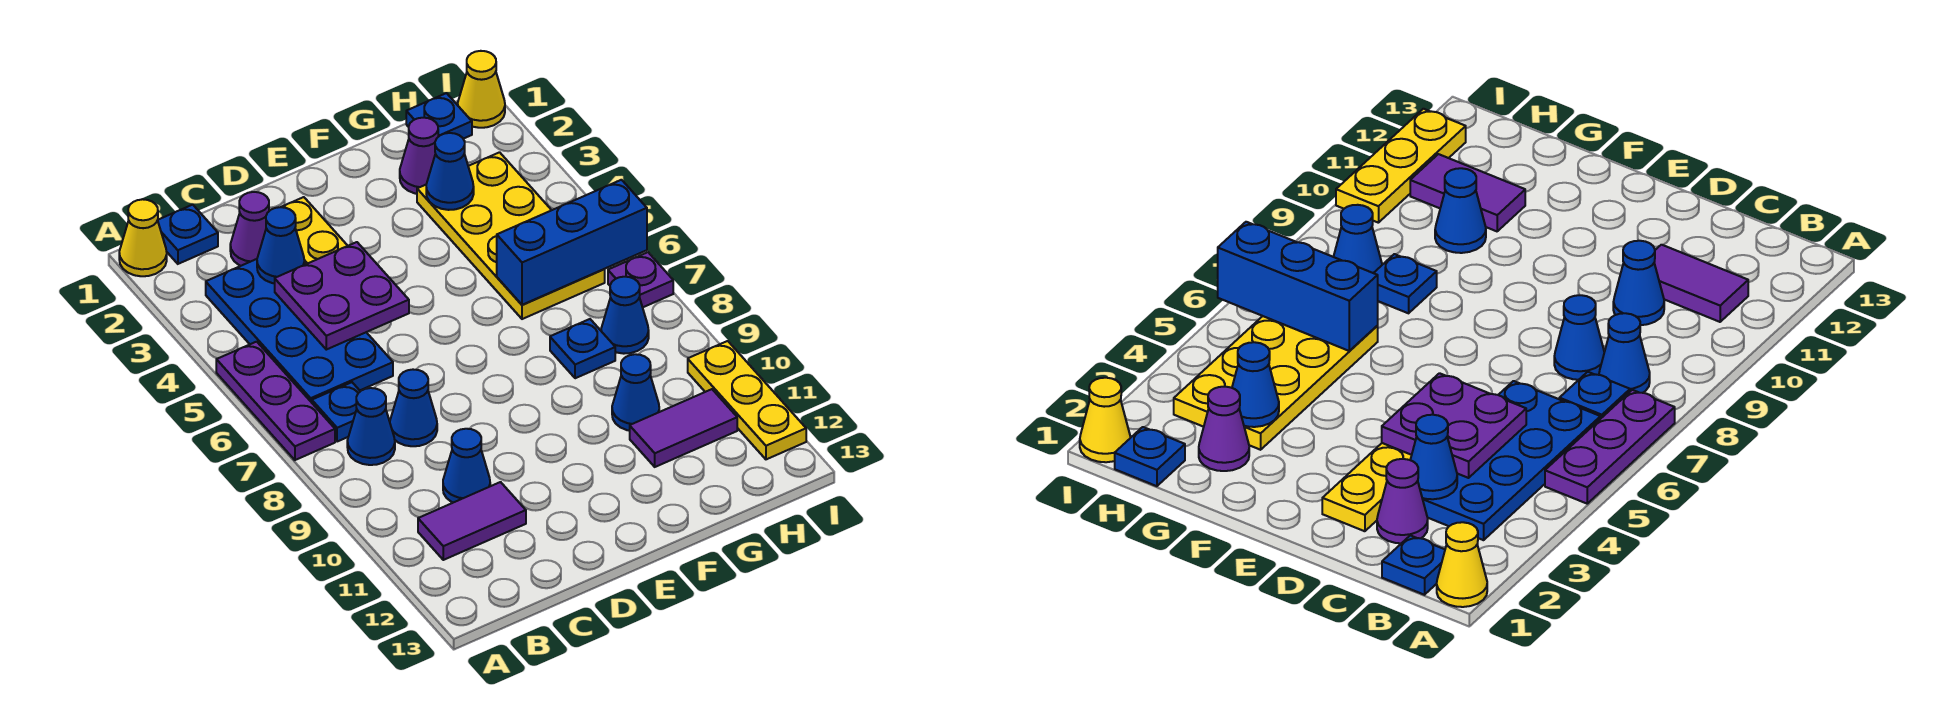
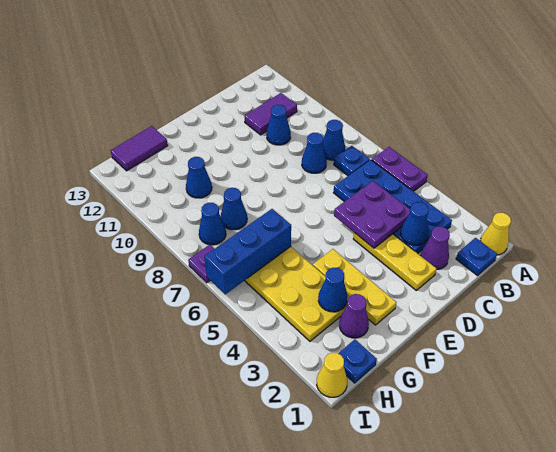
purple plate A5:A7 level 1 -> purple plate A5:A6 level 1
blue plate G8 level 1 -> blue cone G8 level 1
purple tile G11:H11 level 1 -> purple tile G13:H13 level 1
yellow plate I10:I12 level 1 -> yellow plate F2:F4 level 1

